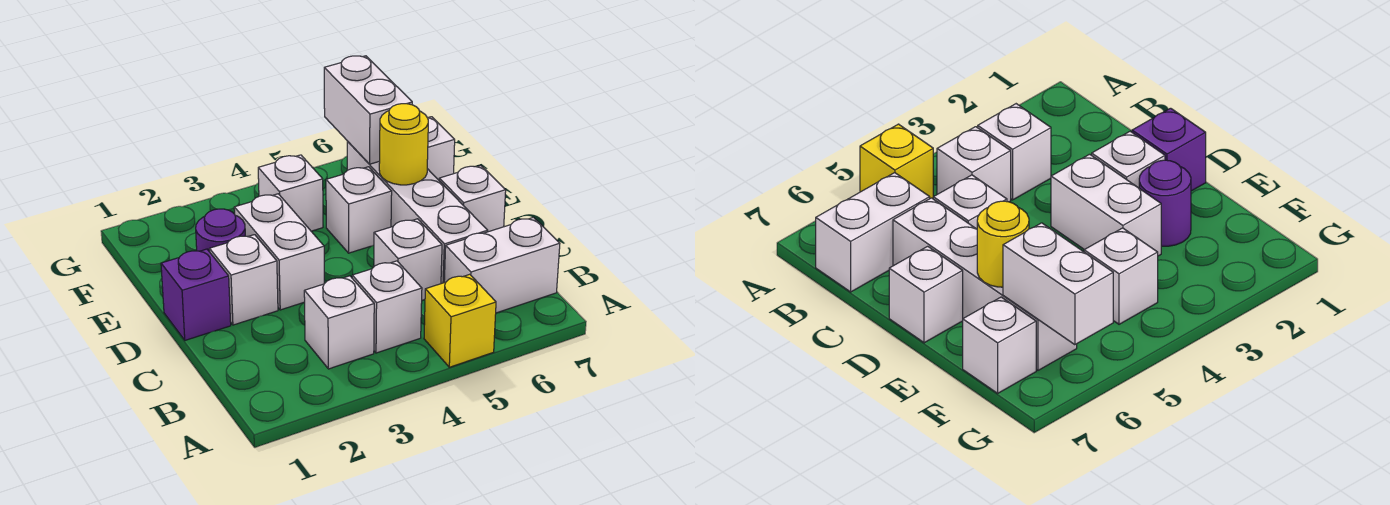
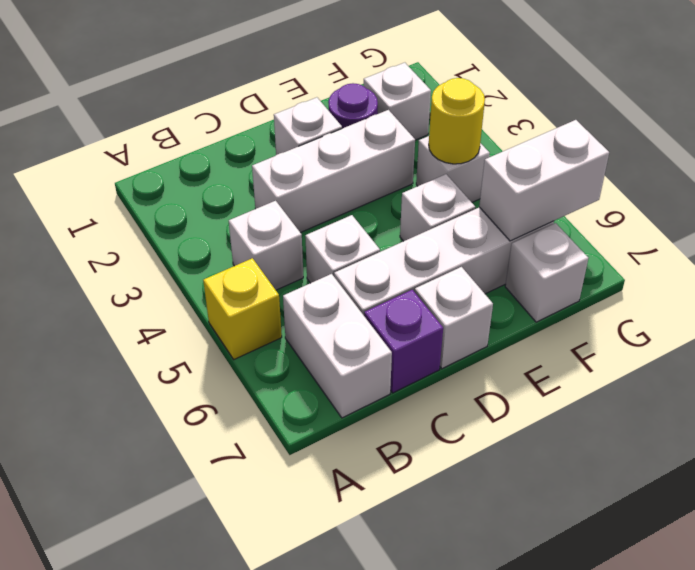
white brick B3 level 1 -> white brick F2 level 1
purple brick D1 level 1 -> purple brick C7 level 1
white brick D3:E3 level 1 -> white brick C3:E3 level 1
yellow round brick E6 level 2 -> yellow round brick F4 level 2

